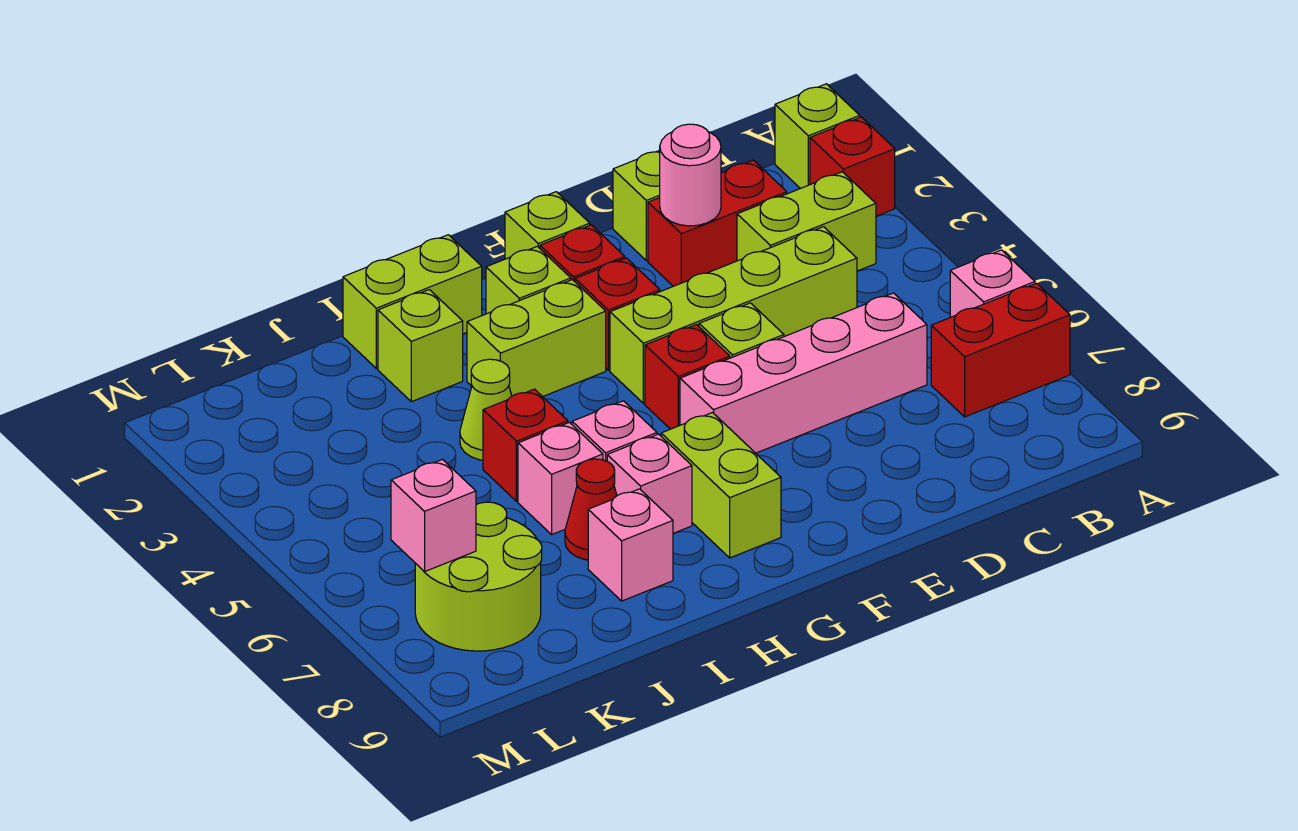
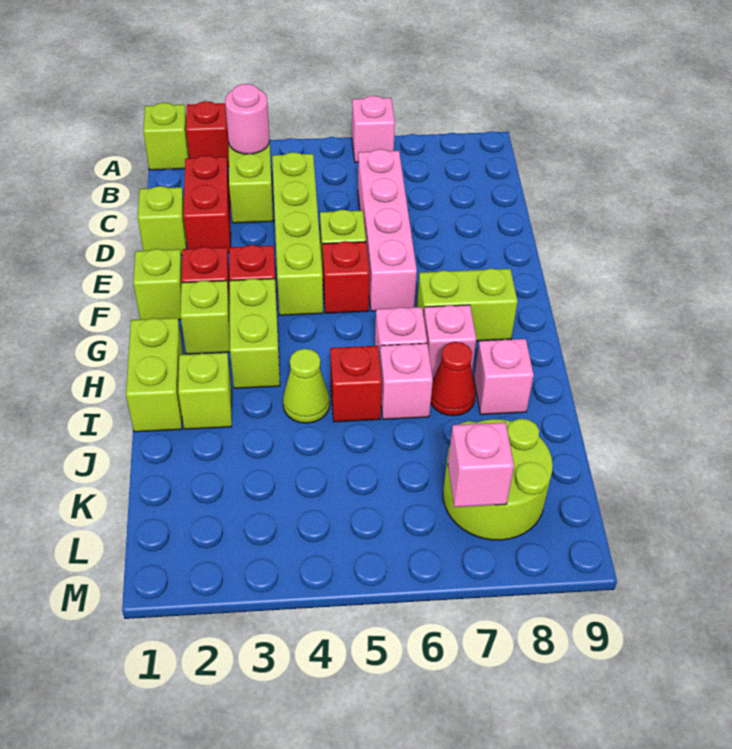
red brick A7:B7 level 1 -> none
pink round brick D2 level 2 -> pink round brick B3 level 2

